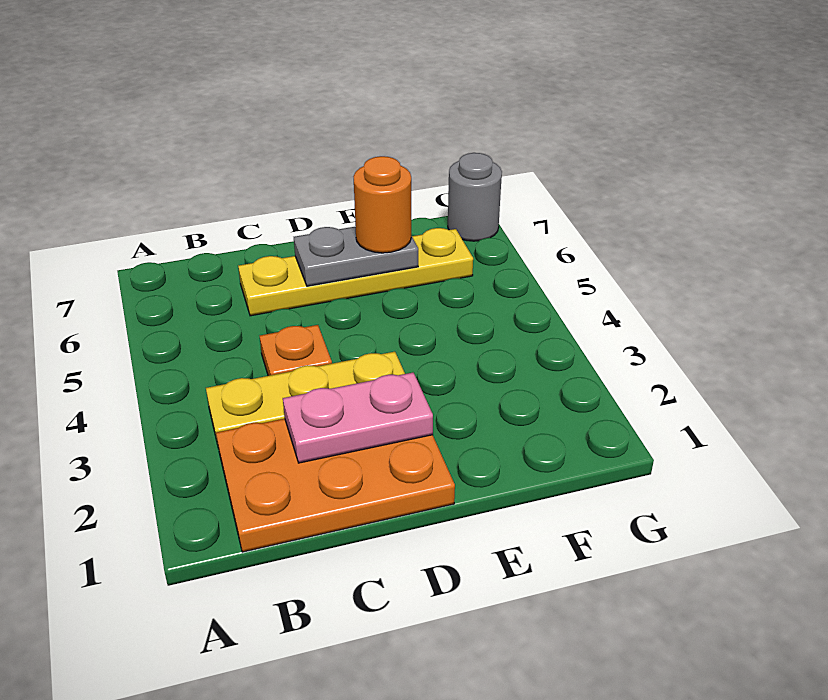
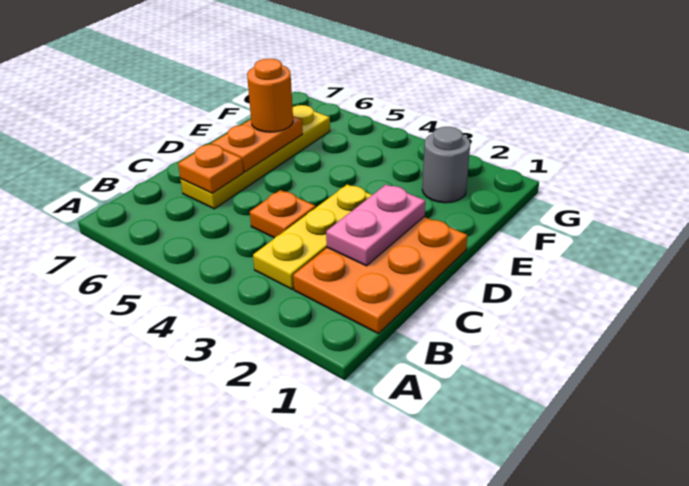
none -> orange plate C6 level 2
grey plate D6:E6 level 2 -> orange plate D6:E6 level 2
grey round brick G7 level 1 -> grey round brick F2 level 1

